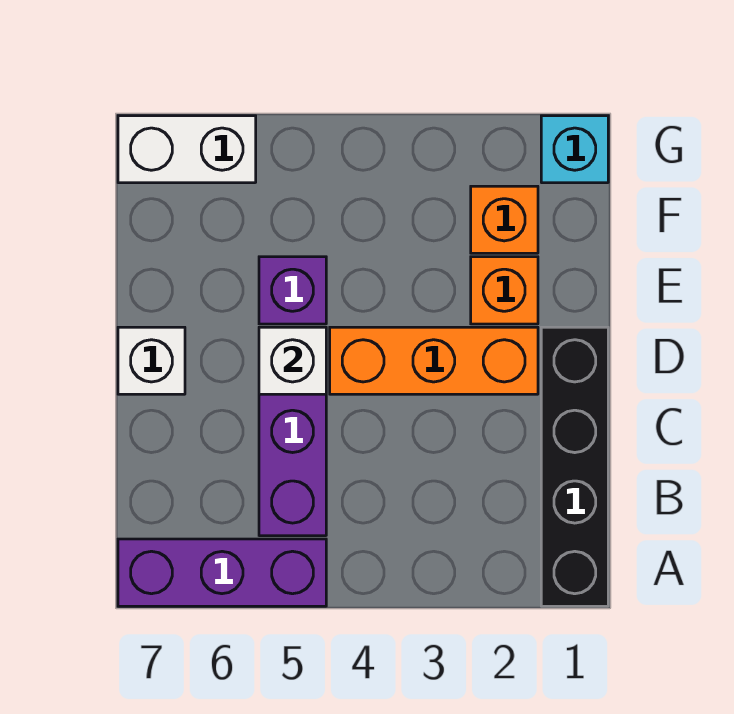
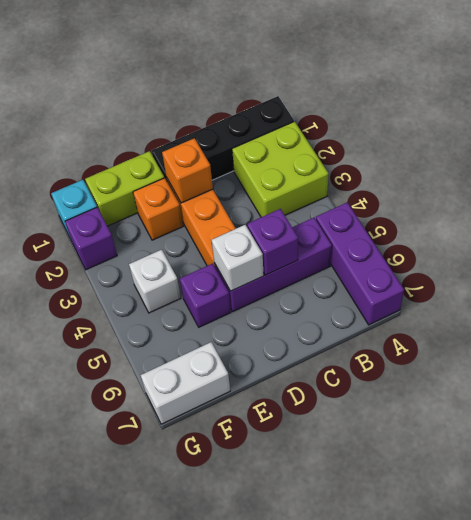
none -> lime brick A2:B3 level 1
none -> purple brick C5 level 2
white brick D7 level 1 -> white brick F4 level 1
none -> lime brick E1:F1 level 1
orange brick F2 level 1 -> orange brick D2 level 2
none -> purple brick G2 level 1
white brick G6:G7 level 1 -> white brick F7:G7 level 1

